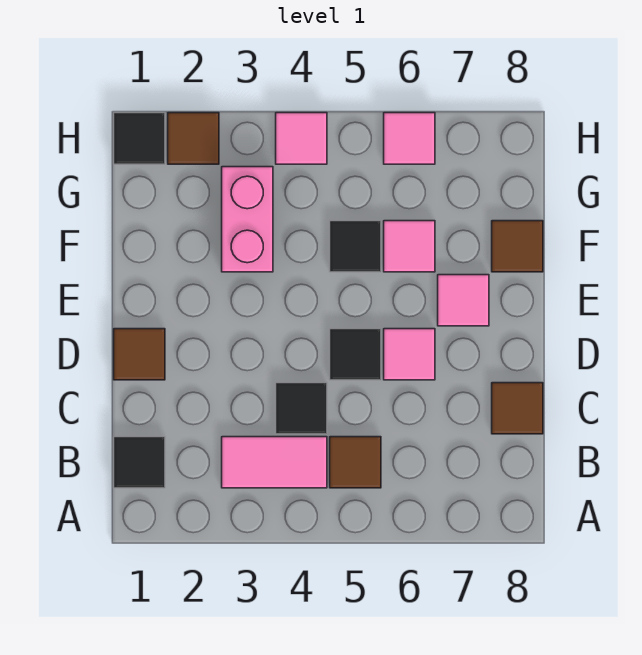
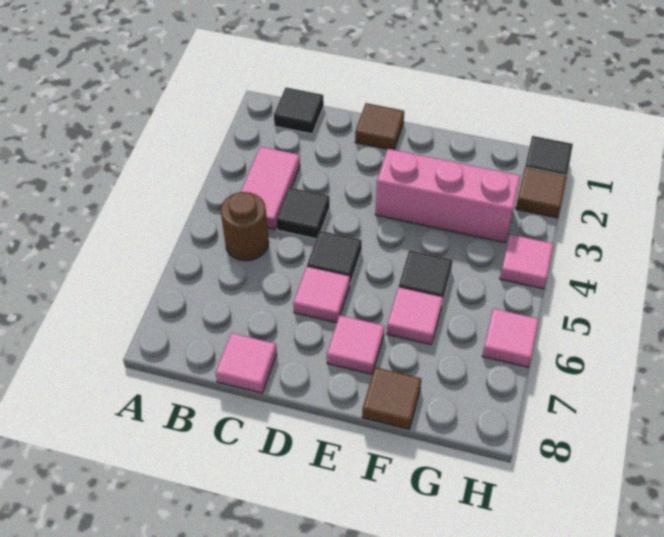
brown tile B5 level 1 -> brown round brick B5 level 1
brown tile C8 level 1 -> pink tile C8 level 1
pink brick F3:G3 level 1 -> pink brick E3:G3 level 1

